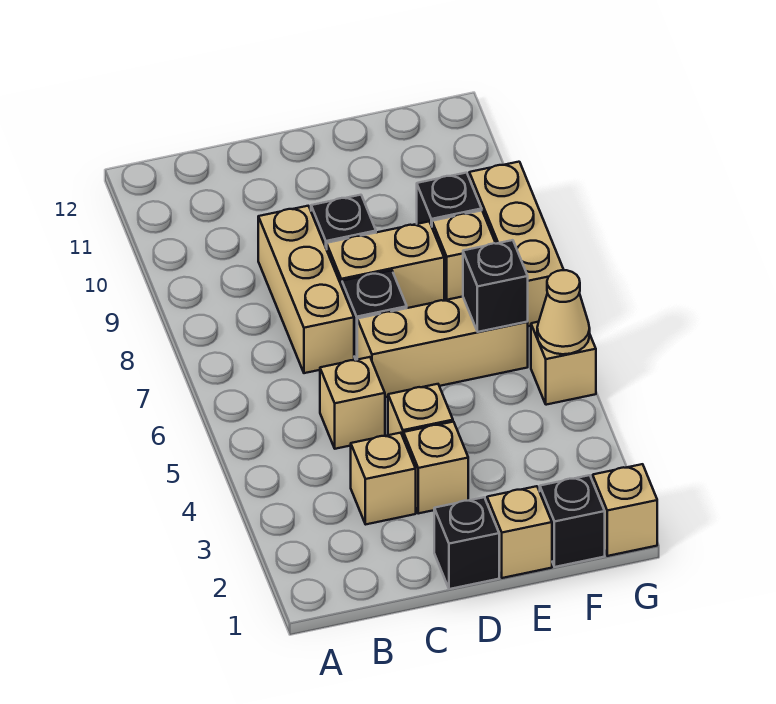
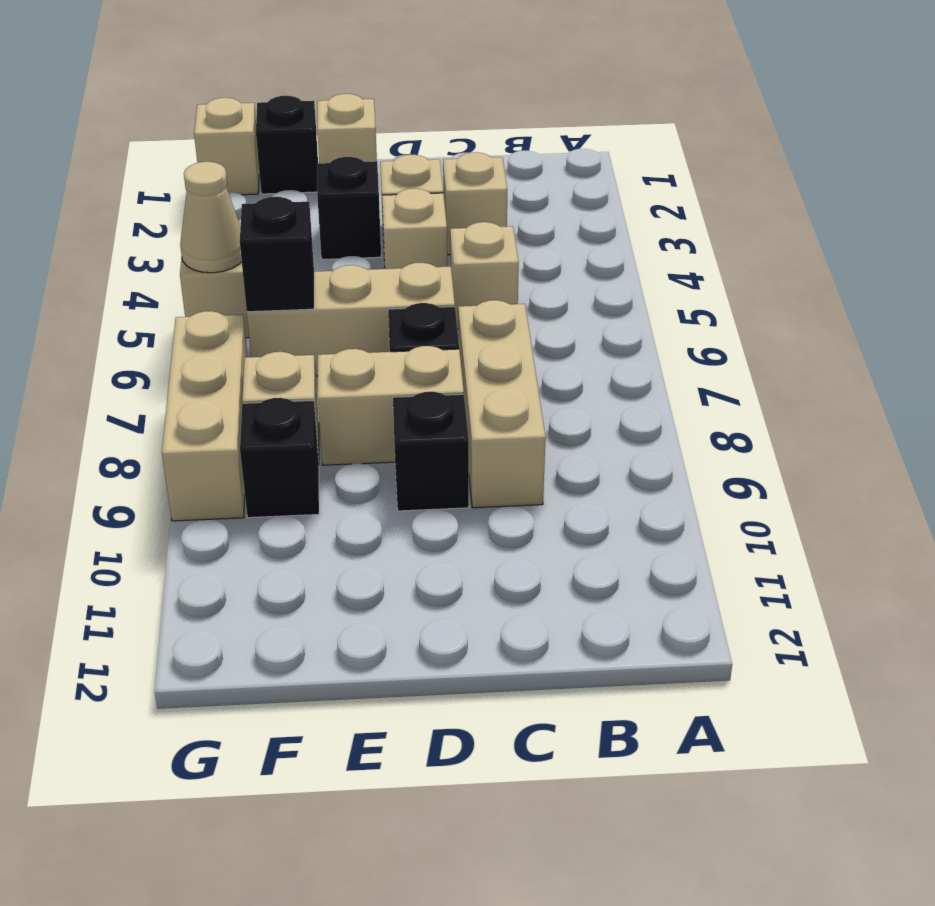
black brick D1 level 1 -> black brick E3 level 1

